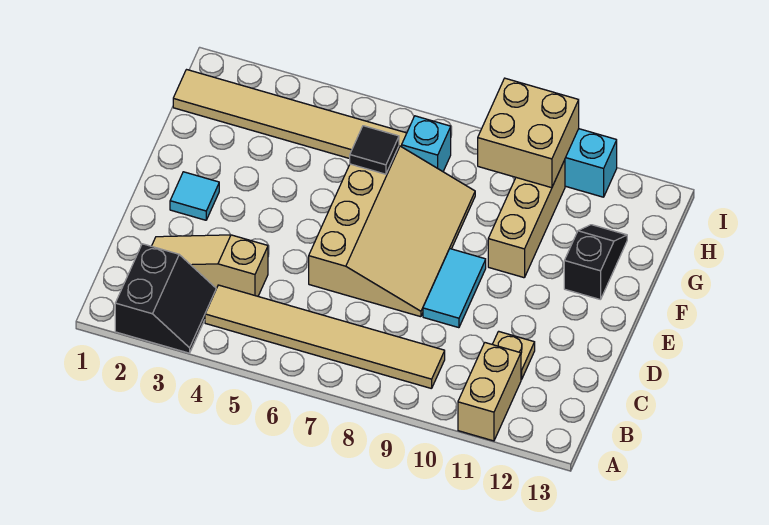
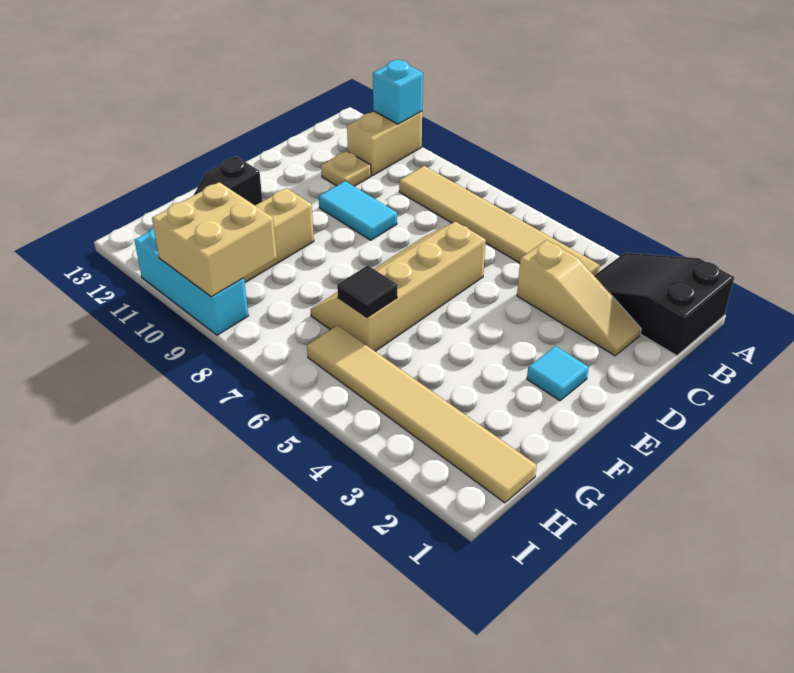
black slope A2:B3 level 1 top 2 -> black slope A1:B3 level 1 top 1
tan slope D6:G8 level 1 top 6 -> tan slope D6:G7 level 1 top 6
cyan tile D9:E9 level 1 -> cyan tile D9:D10 level 1
cyan brick H7 level 1 -> cyan brick A11 level 2

